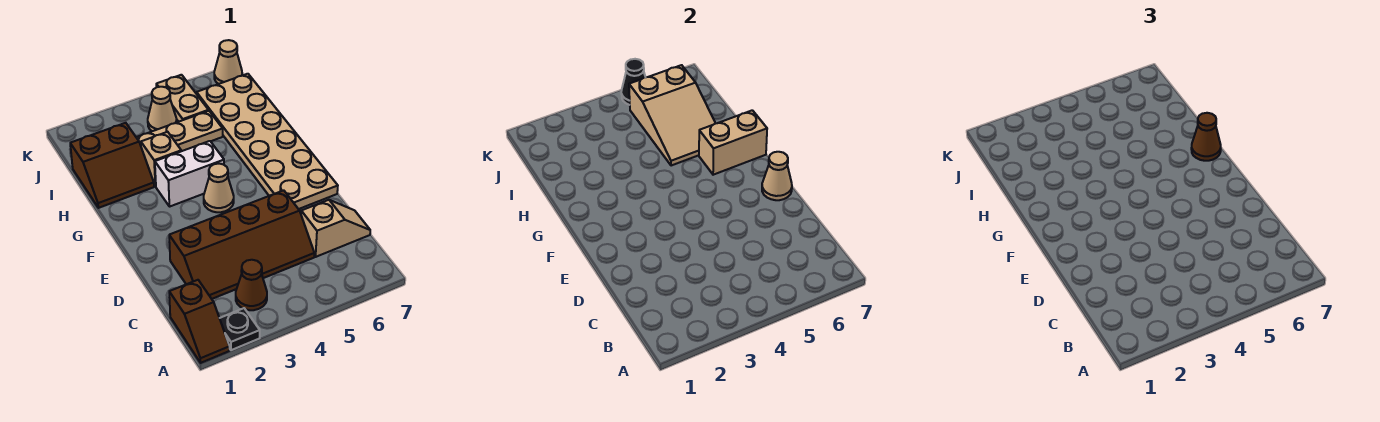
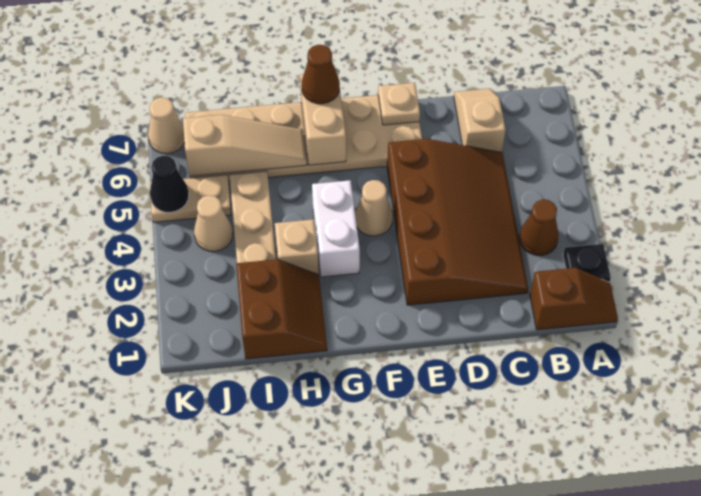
brown slope C2:D5 level 1 top D -> brown slope C2:E5 level 1 top E
tan cone E7 level 2 -> tan plate E7 level 2
tan slope H5:J6 level 2 top J -> tan slope H6:J6 level 2 top J

